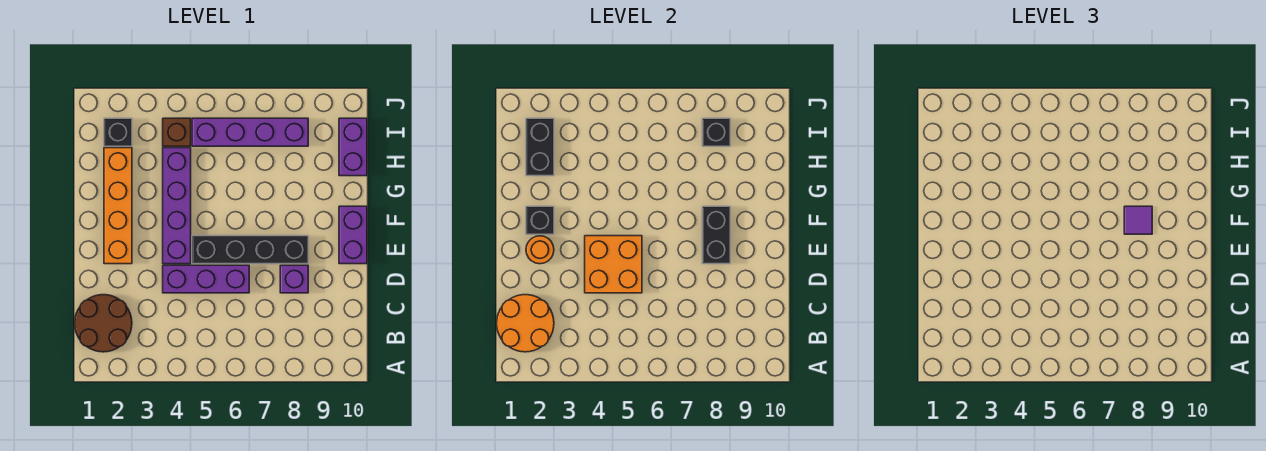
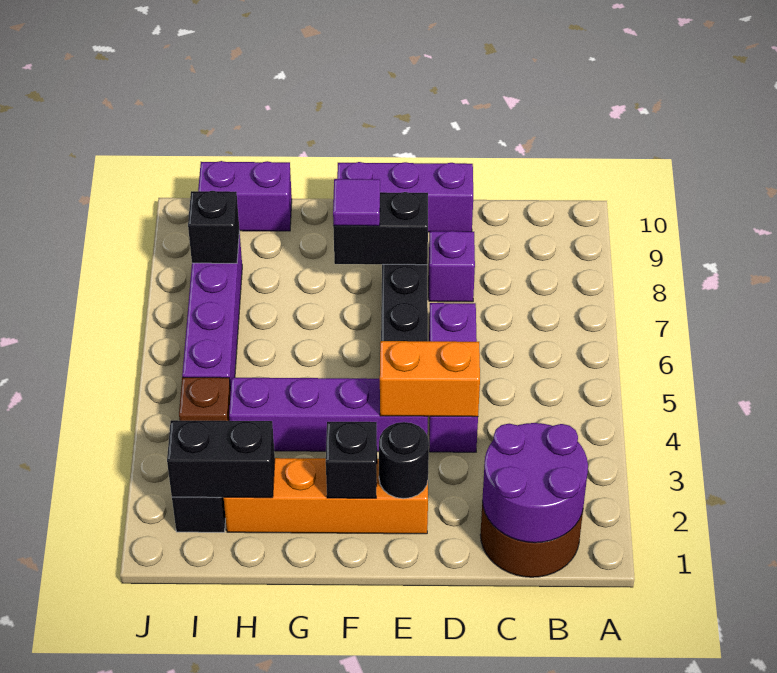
orange round brick B1:C2 level 2 -> purple round brick B1:C2 level 2
orange brick D4:E5 level 2 -> orange brick D4:E4 level 2
orange round brick E2 level 2 -> black round brick E2 level 2
purple brick E10:F10 level 1 -> purple brick D10:F10 level 1

